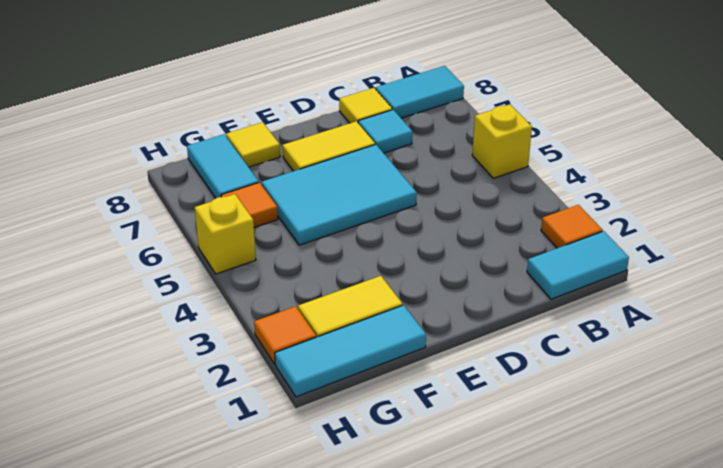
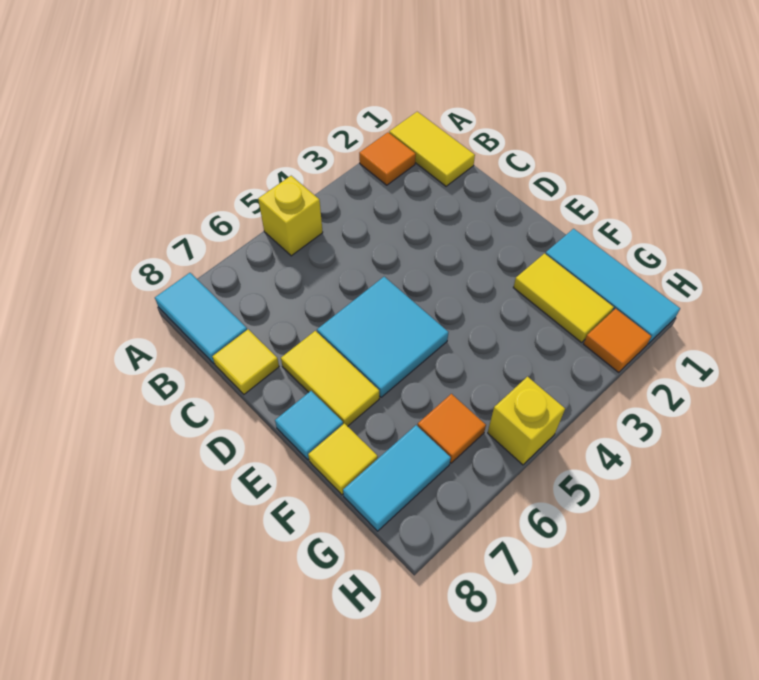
cyan tile A1:B1 level 1 -> yellow tile A1:B1 level 1
cyan tile C7 level 1 -> cyan tile E8 level 1
cyan tile D5:F6 level 1 -> cyan tile D5:E6 level 1

